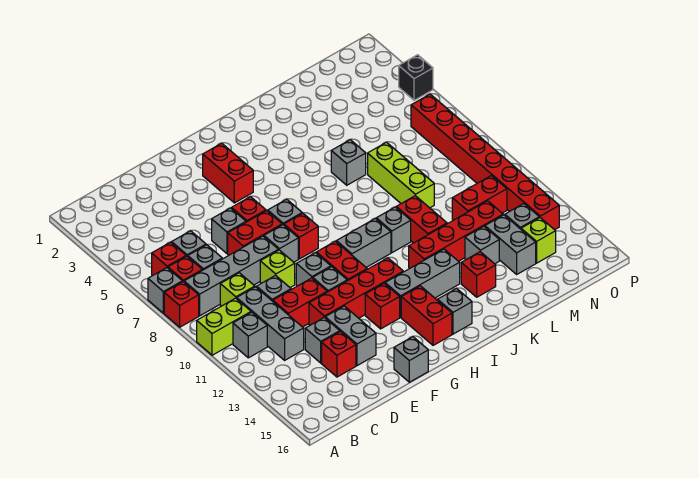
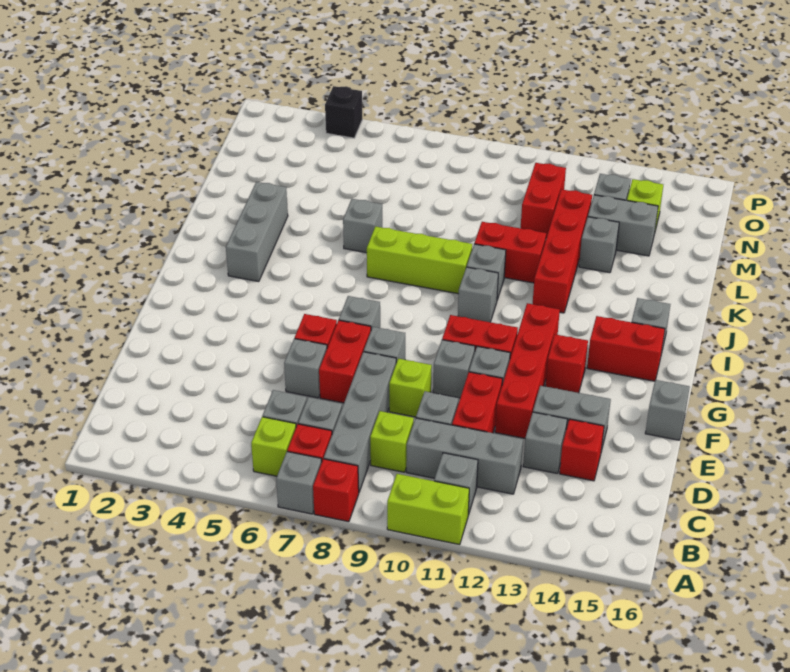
lime brick A10:B10 level 1 -> lime brick A10:A11 level 1
red brick B6 level 1 -> lime brick B6 level 1
red brick G3:G4 level 1 -> none
red brick G8 level 1 -> none
grey brick H10:I10 level 1 -> grey brick I10 level 1
grey brick H13:J13 level 1 -> grey brick I3:K3 level 1
red brick K14 level 1 -> none
lime brick L7:L9 level 1 -> lime brick J7:J9 level 1
red brick O6:O13 level 1 -> none

